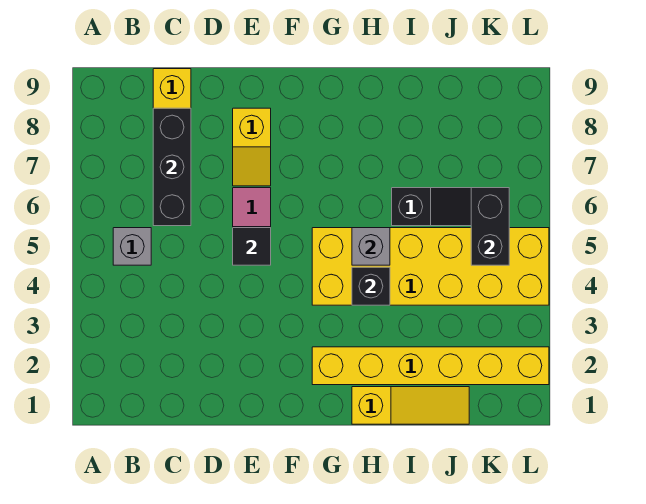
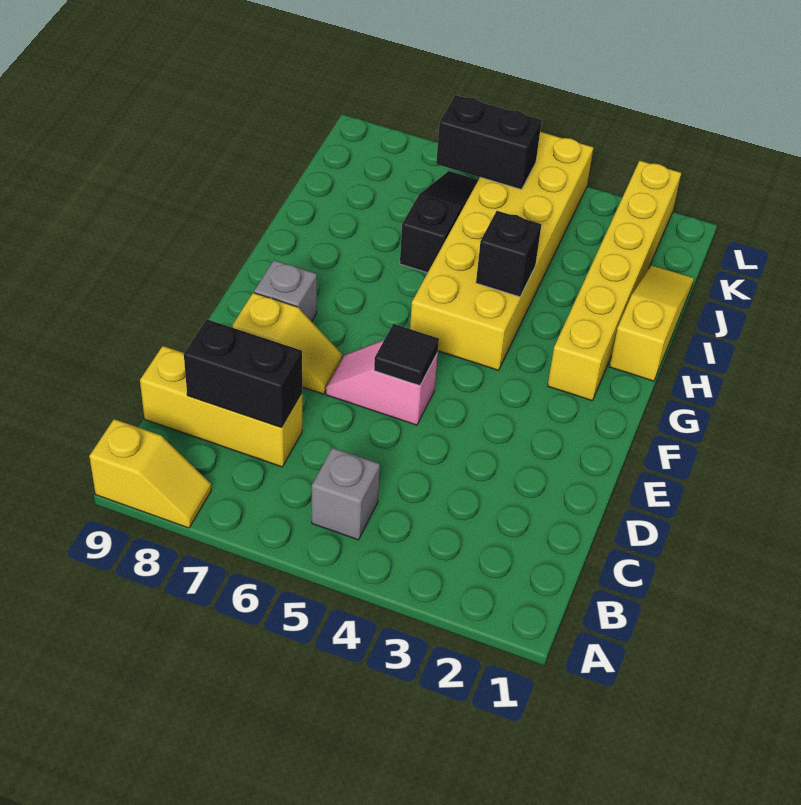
none -> yellow slope A8:A9 level 1 top 9
black brick C6:C8 level 2 -> black brick C7:C8 level 2
grey brick H5 level 2 -> grey brick F8 level 1

